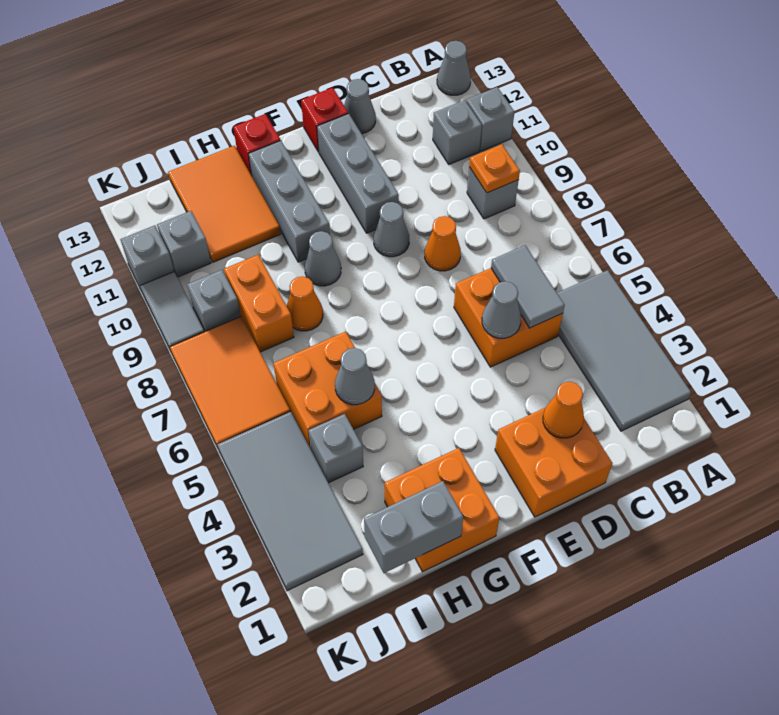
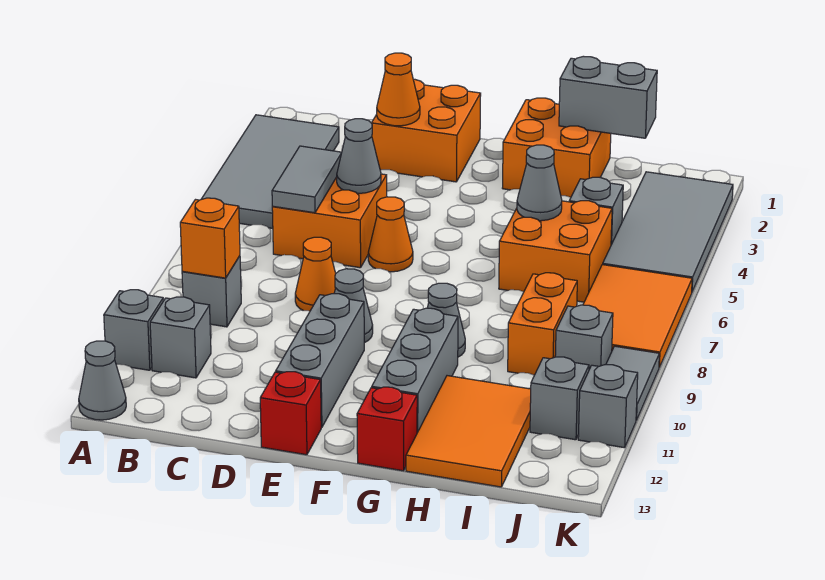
orange plate B9 level 2 -> orange brick B9 level 2
grey cone D13 level 1 -> none
orange cone H8 level 1 -> orange cone E6 level 1

